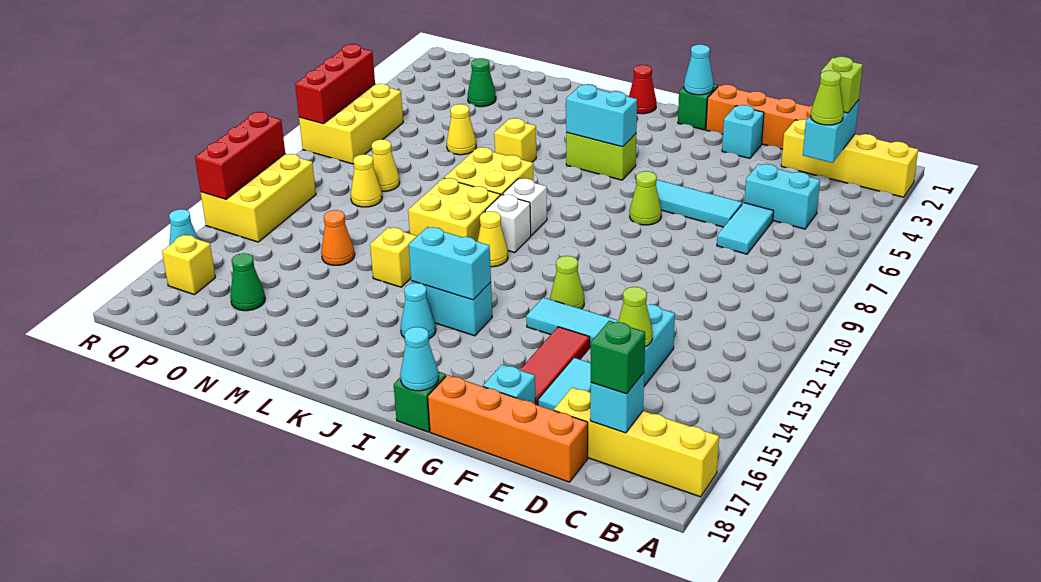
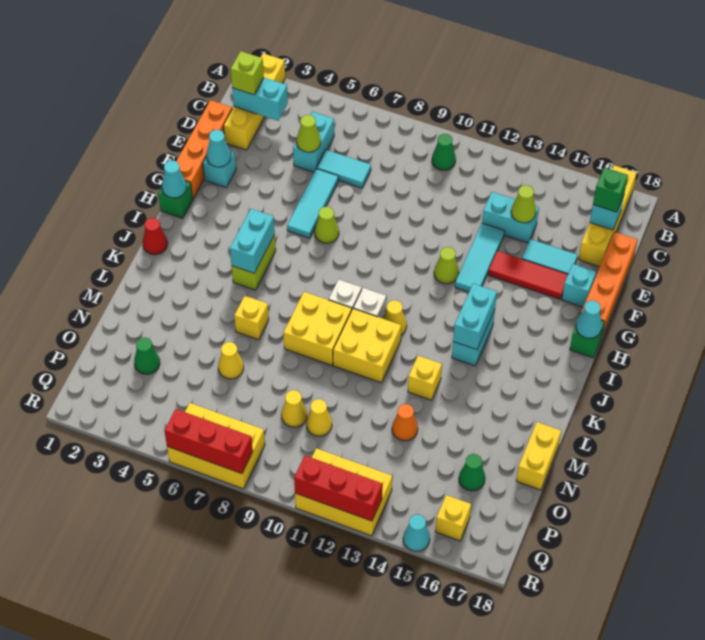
none -> green cone B10 level 1
lime cone C3 level 3 -> lime cone D5 level 2
cyan cone J15 level 1 -> cyan cone F2 level 2
none -> yellow brick M18:N18 level 1

